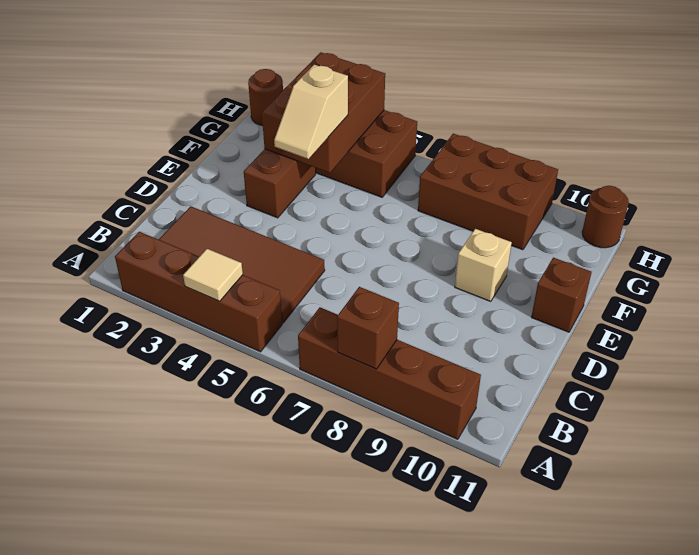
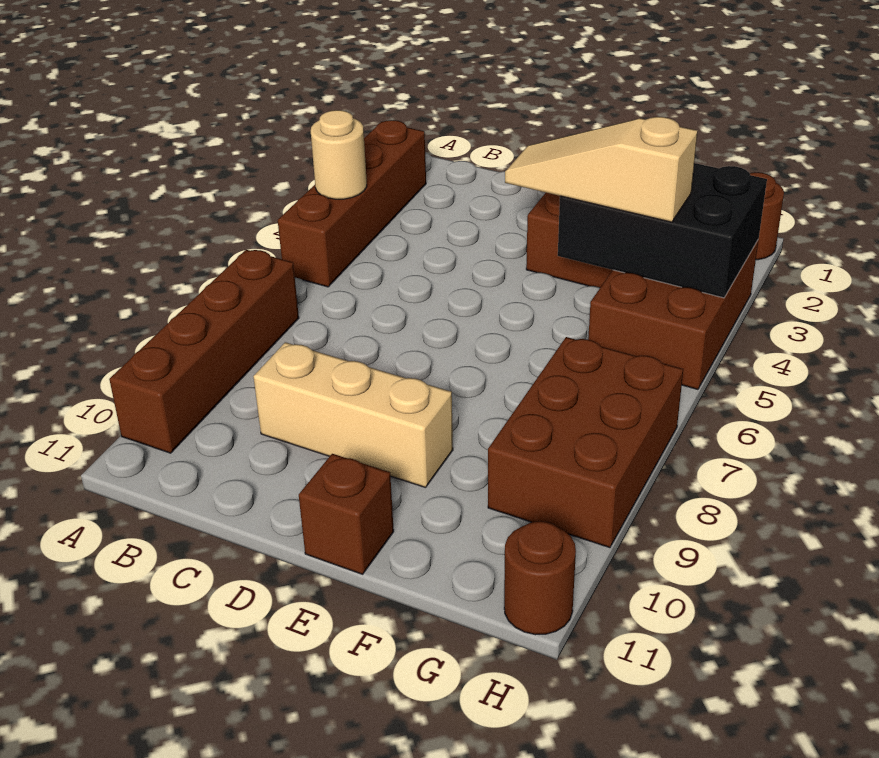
tan tile A4 level 2 -> tan round brick A4 level 2
brown brick A8 level 2 -> none
brown tile B2:C5 level 1 -> none
tan slope E4:F4 level 3 top F -> tan slope E4:G4 level 3 top G
tan brick E9 level 1 -> tan brick C9:E9 level 1
brown brick F3:H4 level 2 -> black brick F3:H4 level 2

